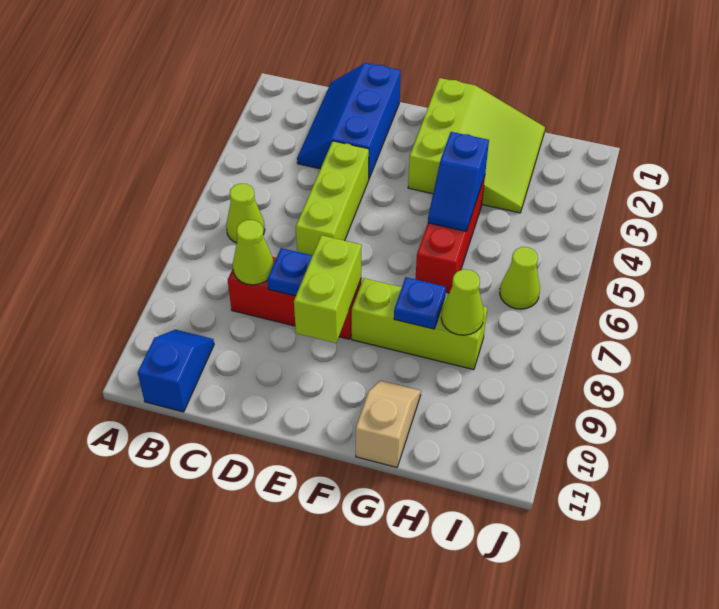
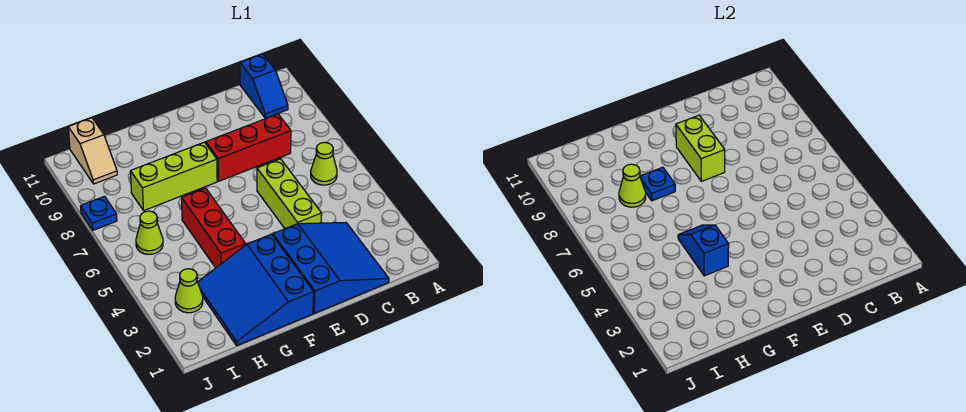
blue slope C1:D3 level 1 top D -> blue slope C1:E3 level 1 top E
lime cone C8 level 2 -> lime cone I3 level 1
blue plate D8 level 2 -> blue plate J8 level 1
lime slope F1:H3 level 1 top F -> blue slope F1:H3 level 1 top F
tan slope G10:G11 level 1 top 11 -> tan slope I10:I11 level 1 top 11

